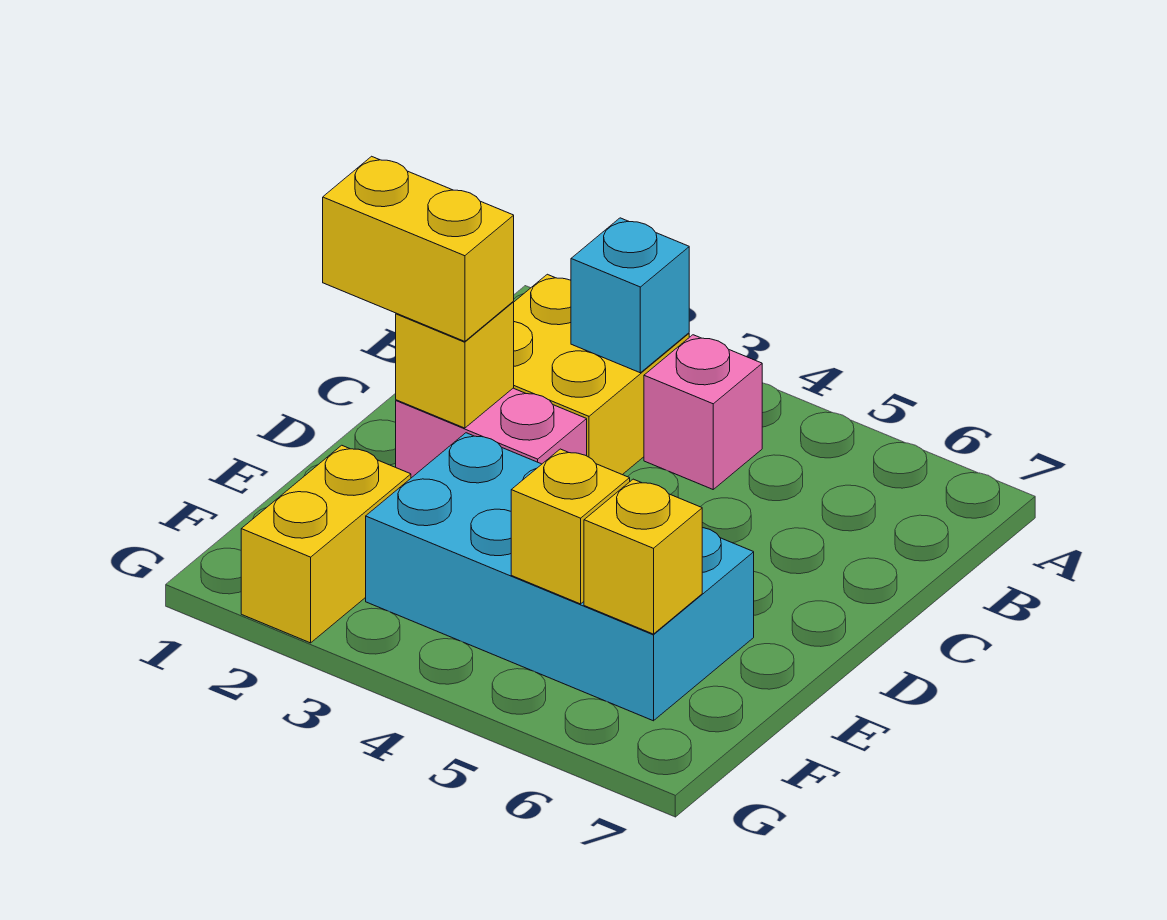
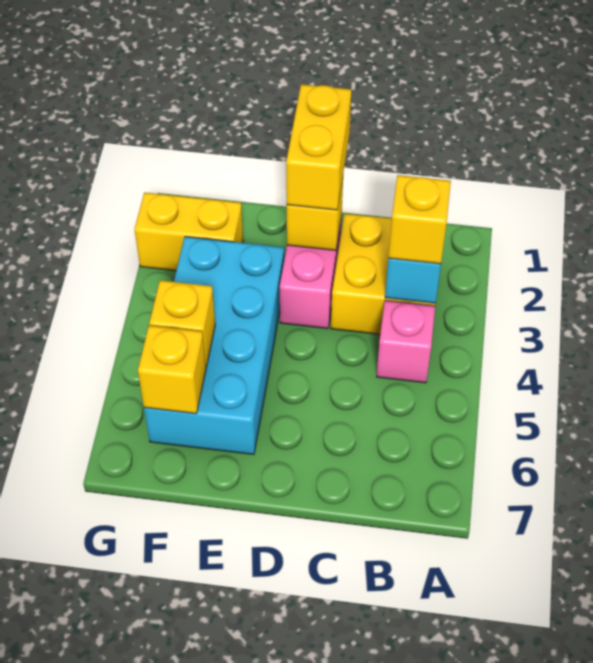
none -> yellow brick B3 level 3

